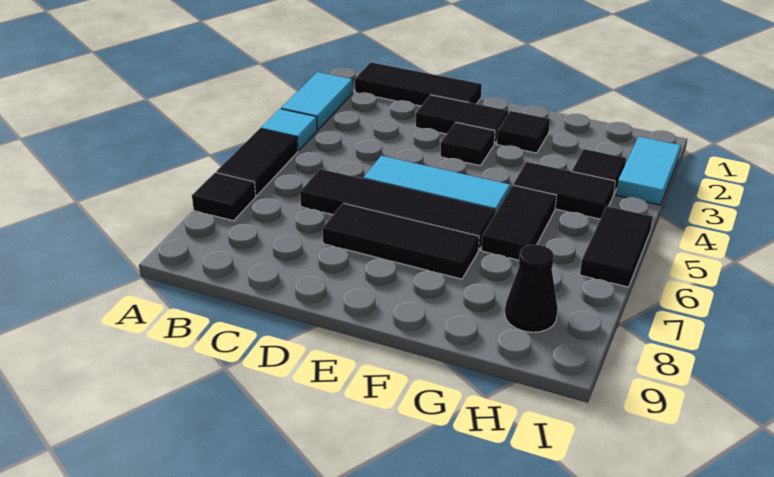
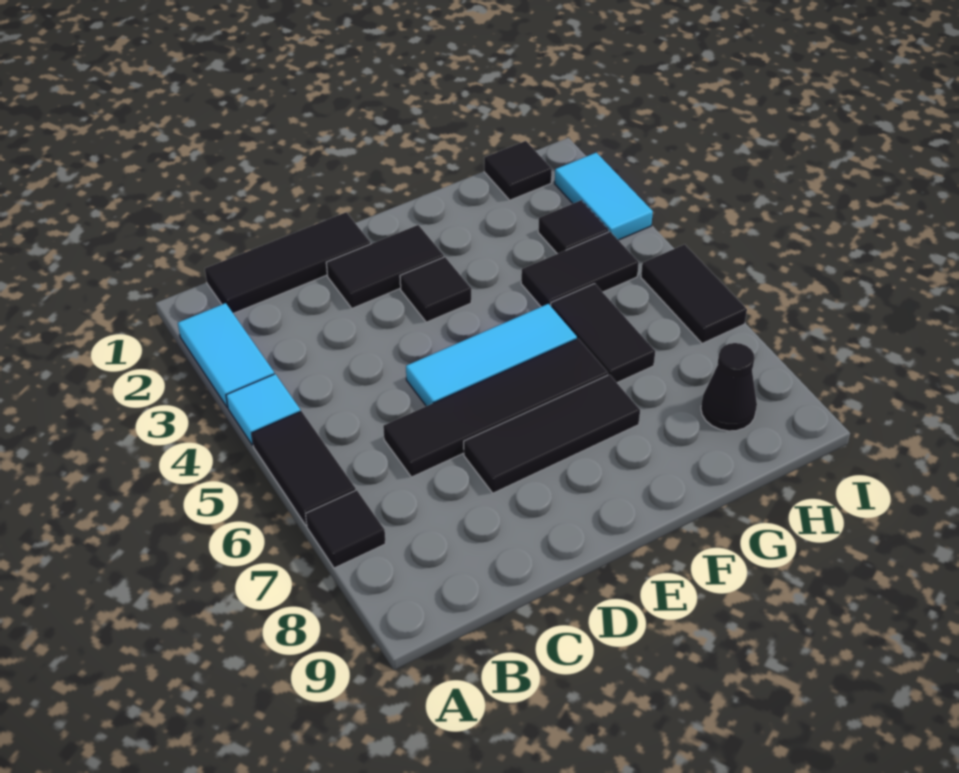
black tile F2 level 1 -> black tile H1 level 1

